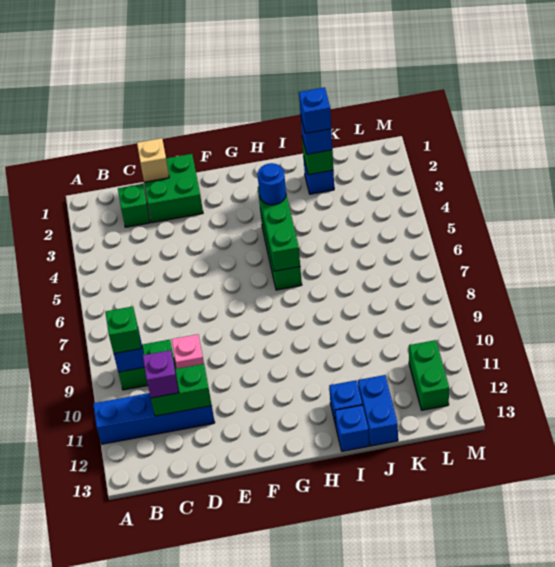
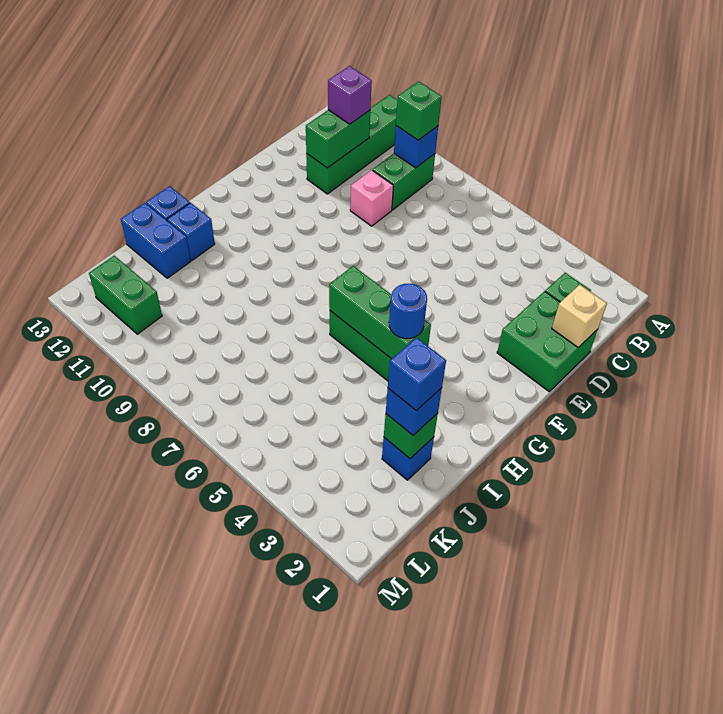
blue brick A11:D11 level 1 -> green brick A11:D11 level 1

